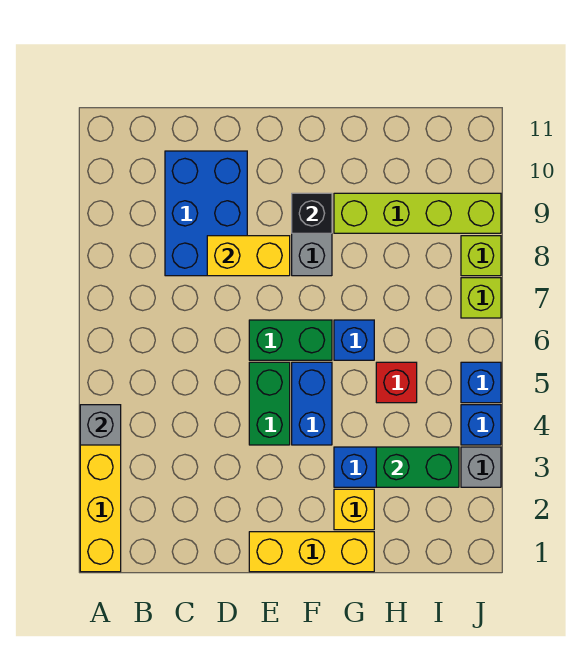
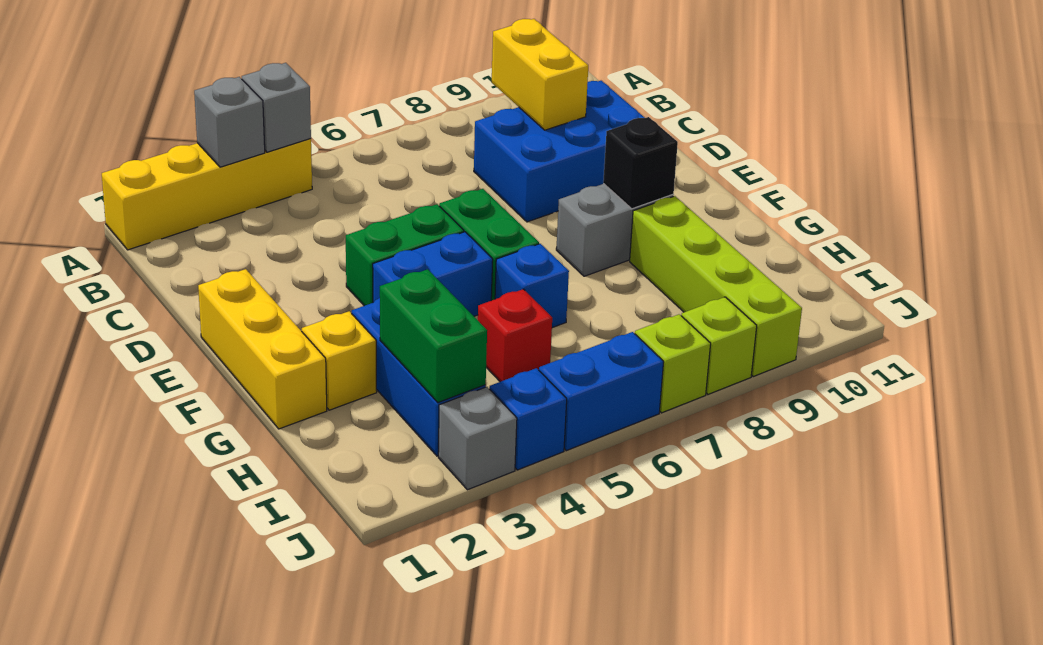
none -> grey brick A3 level 2
yellow brick D8:E8 level 2 -> yellow brick B9:C9 level 2
blue brick J5 level 1 -> blue brick J5:J6 level 1

